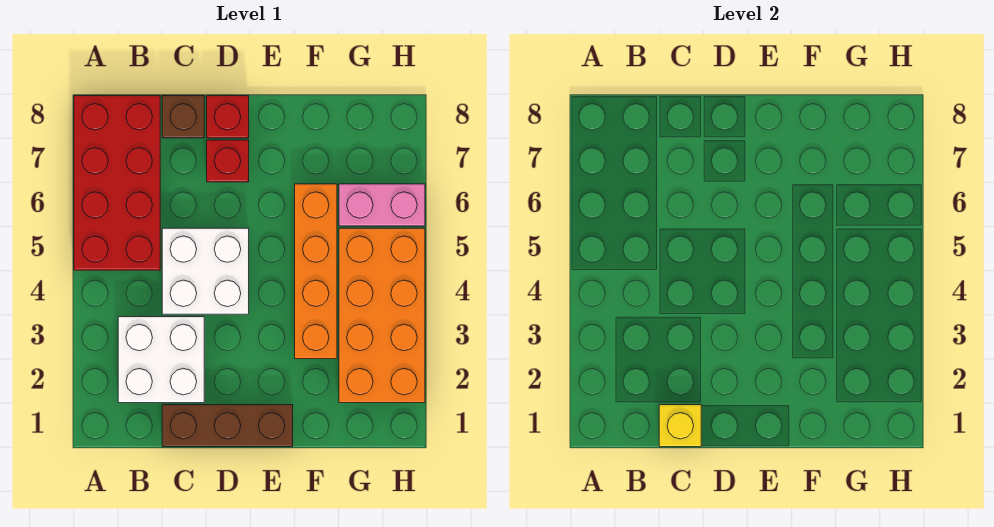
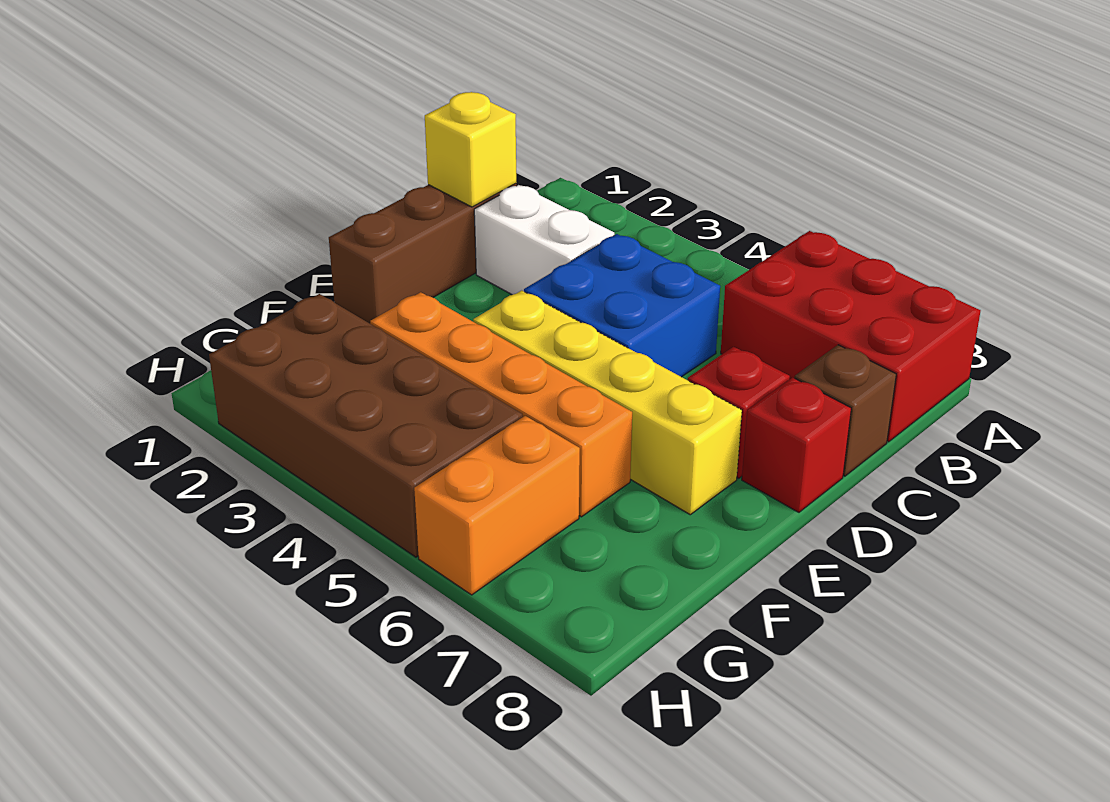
red brick A5:B8 level 1 -> red brick A6:B8 level 1
white brick B2:C3 level 1 -> white brick C2:C3 level 1
white brick C4:D5 level 1 -> blue brick C4:D5 level 1
none -> yellow brick E4:E7 level 1
orange brick G2:H5 level 1 -> brown brick G2:H5 level 1
pink brick G6:H6 level 1 -> orange brick G6:H6 level 1

